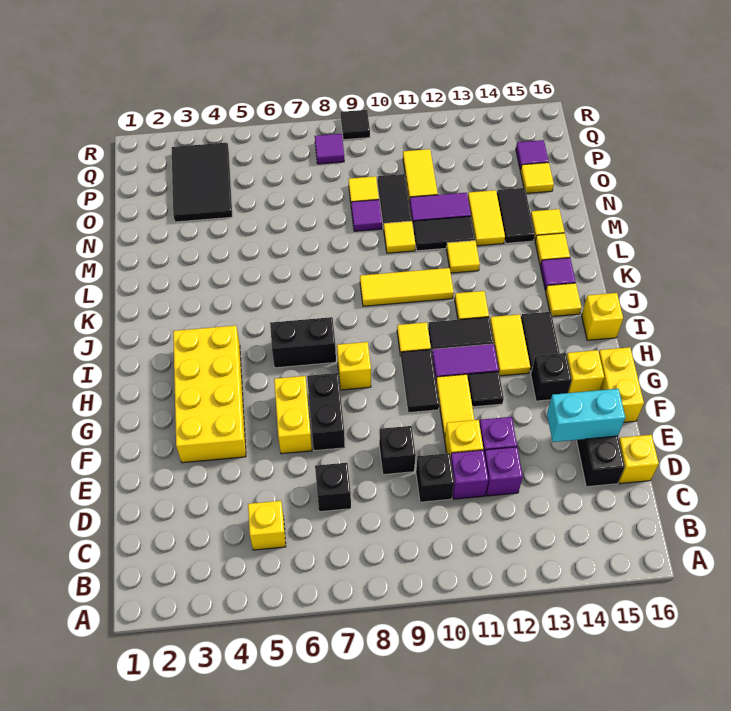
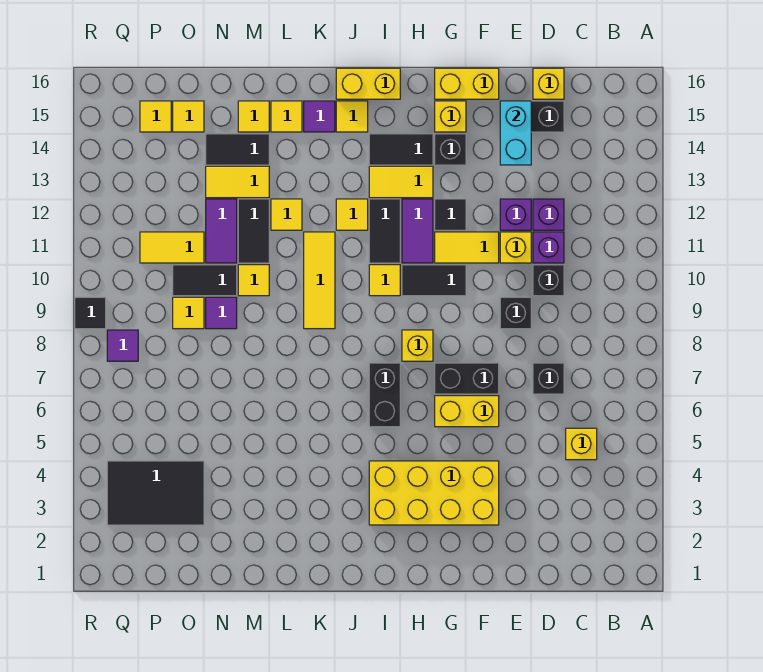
yellow brick I16 level 1 -> yellow brick I16:J16 level 1
purple tile P15 level 1 -> yellow tile P15 level 1

